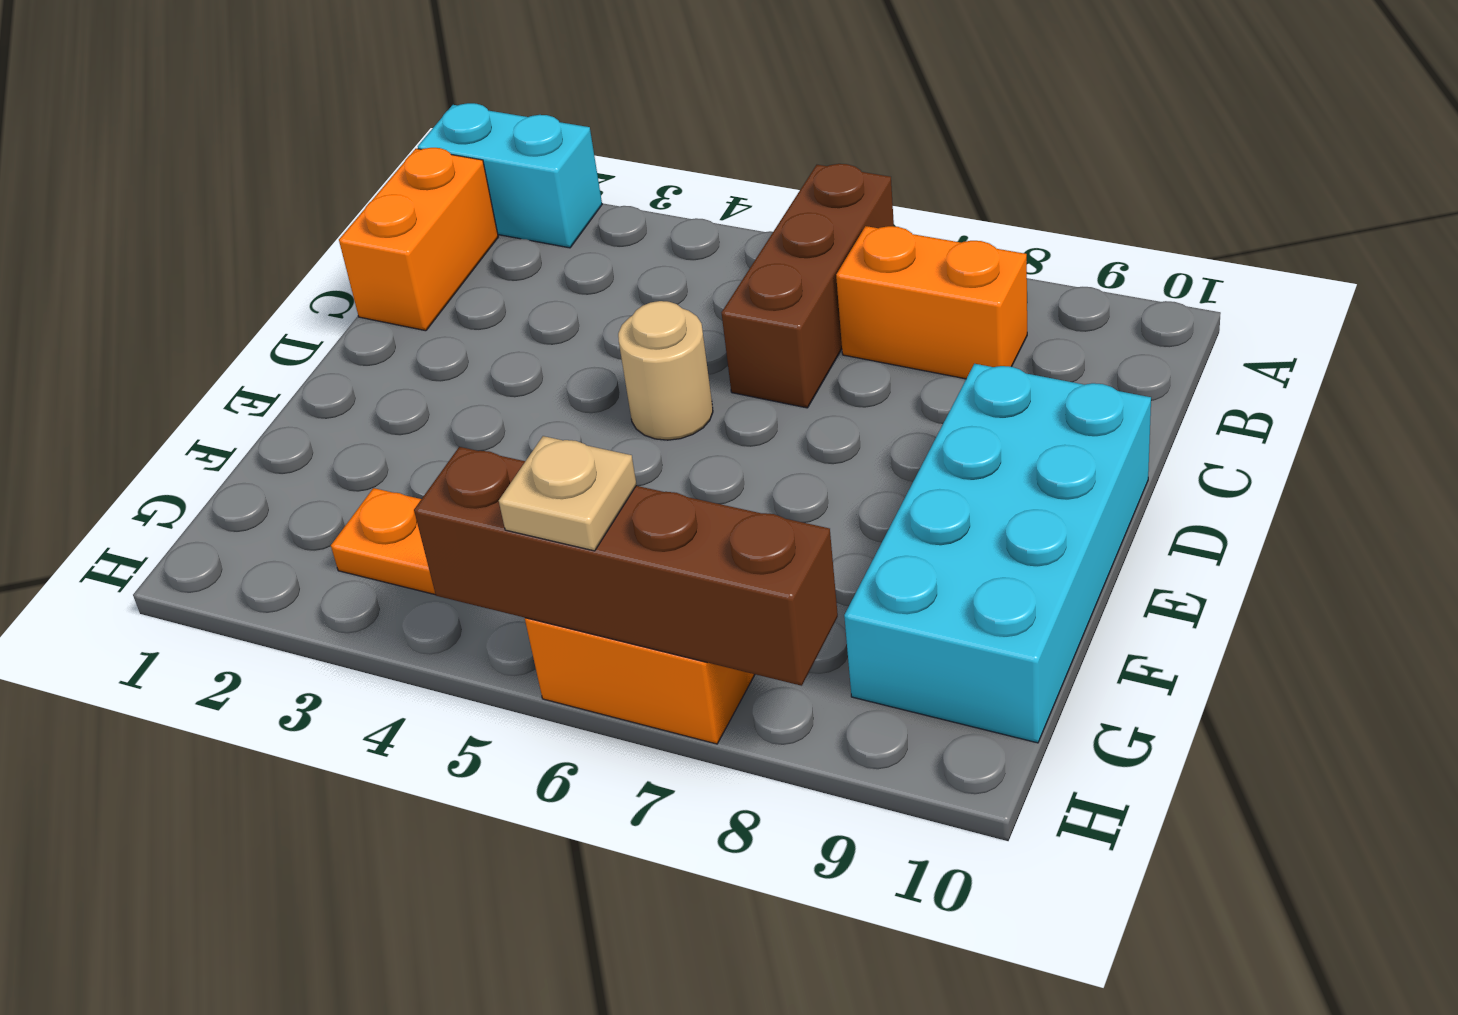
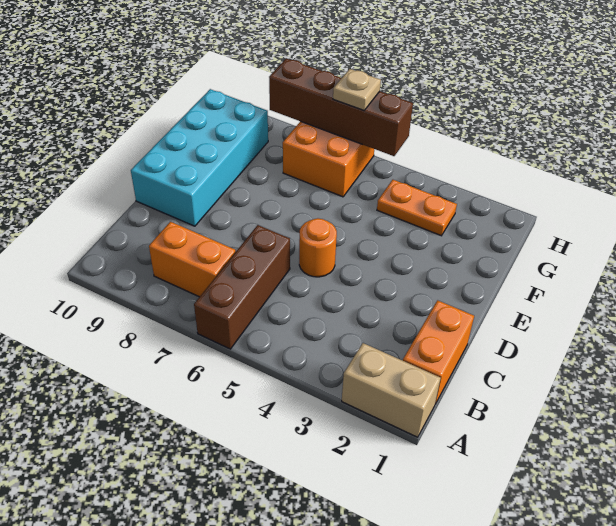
cyan brick A1:A2 level 1 -> tan brick A1:A2 level 1
tan round brick D5 level 1 -> orange round brick D5 level 1

